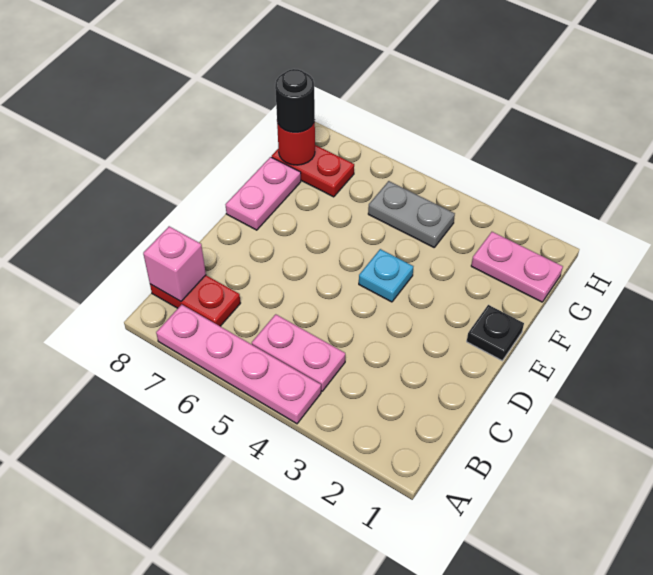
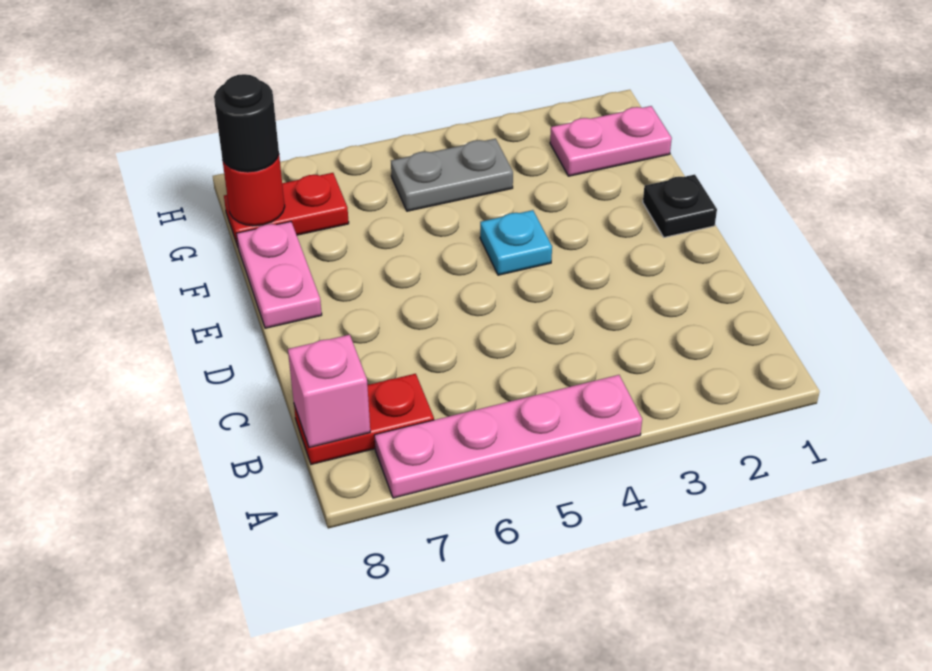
pink plate B4:B5 level 1 -> none

